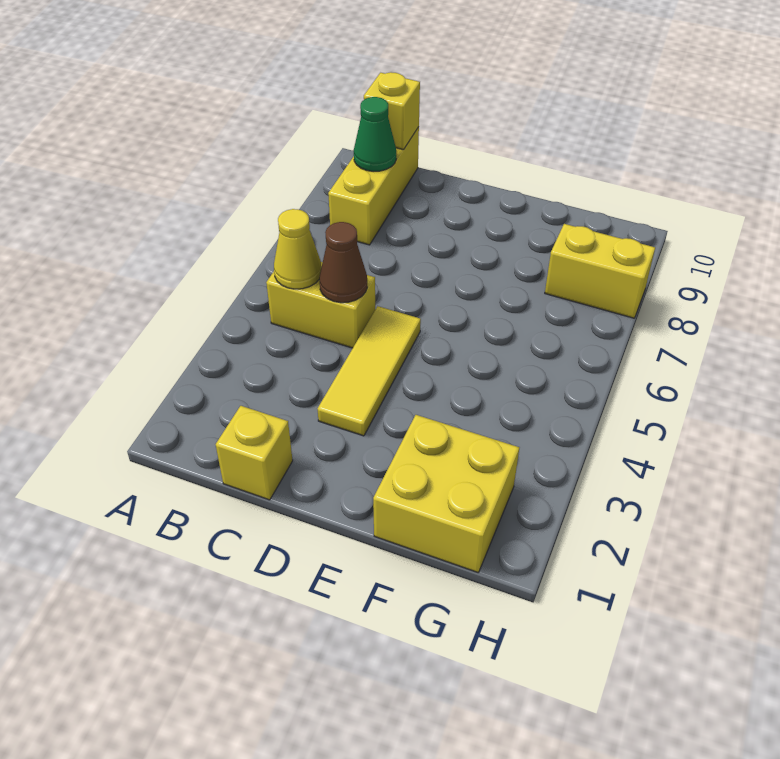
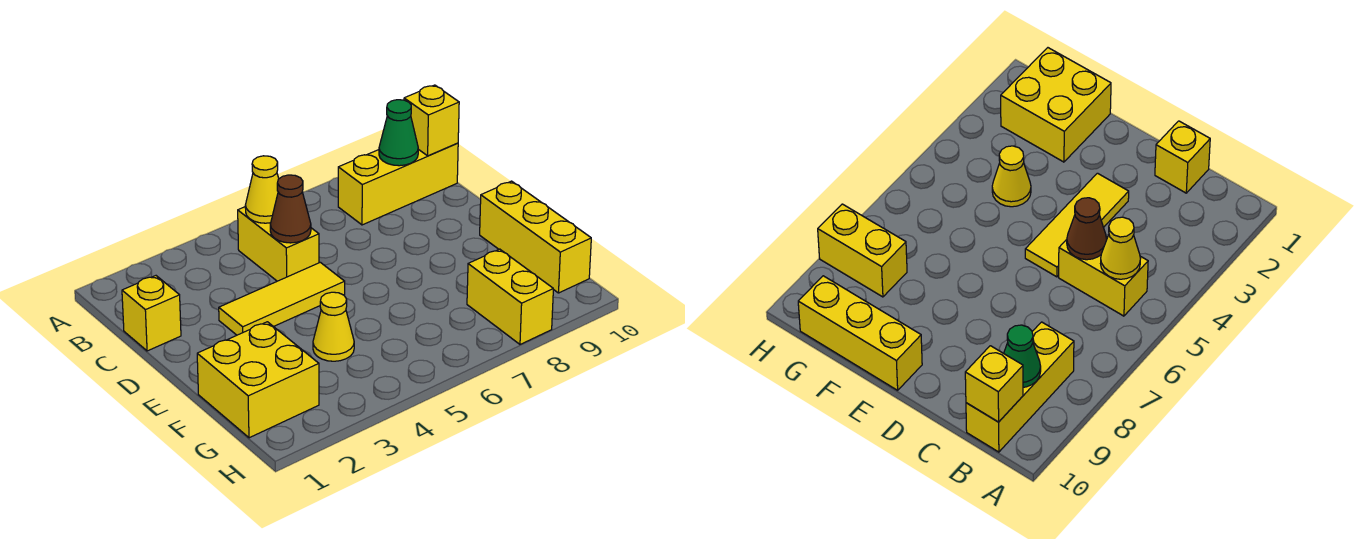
none -> yellow brick E10:G10 level 1
none -> yellow cone F4 level 1

